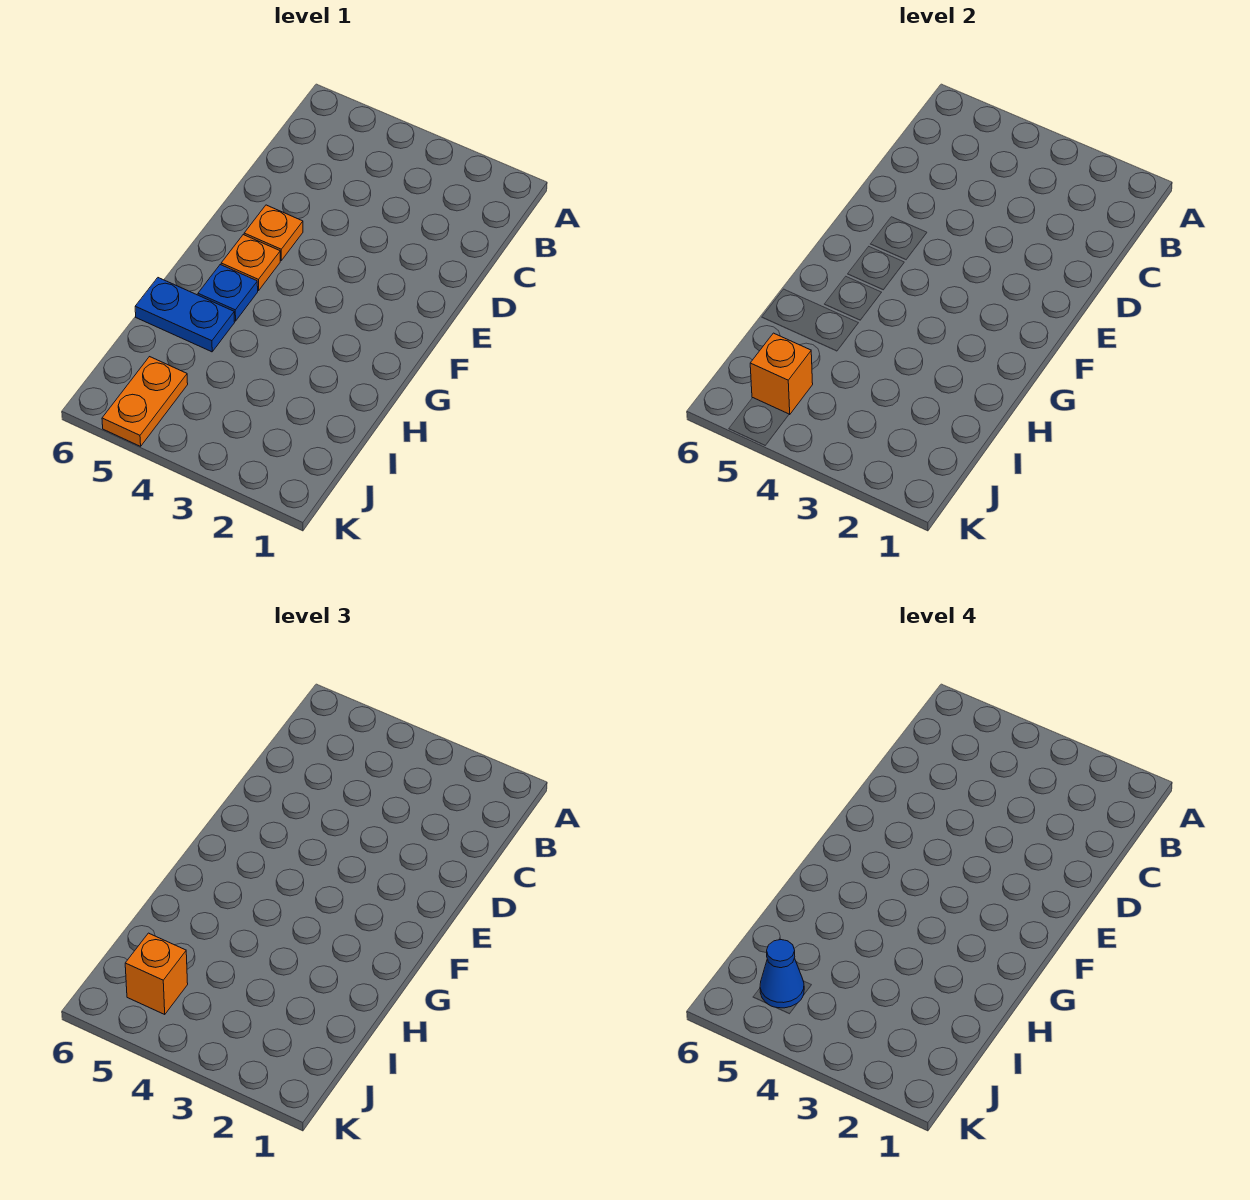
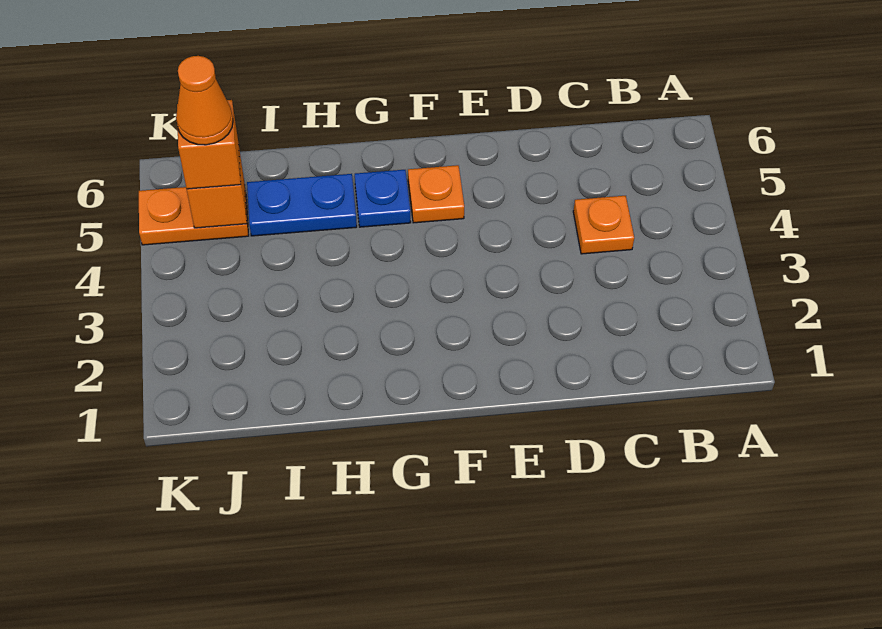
orange plate E5 level 1 -> orange plate C4 level 1
blue plate H5:H6 level 1 -> blue plate H5:I5 level 1
blue cone J5 level 4 -> orange cone J5 level 4

